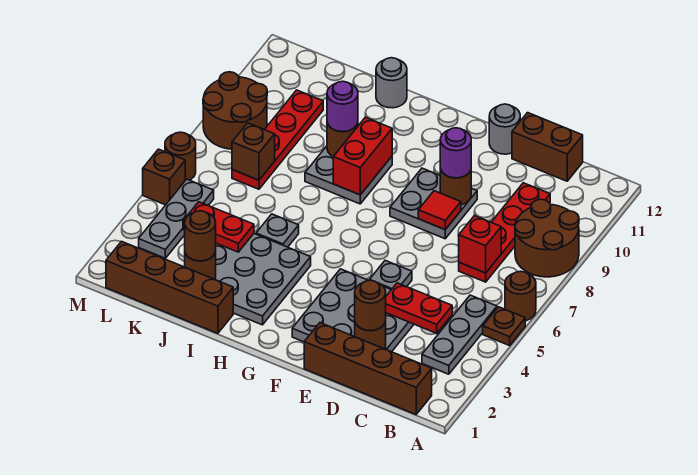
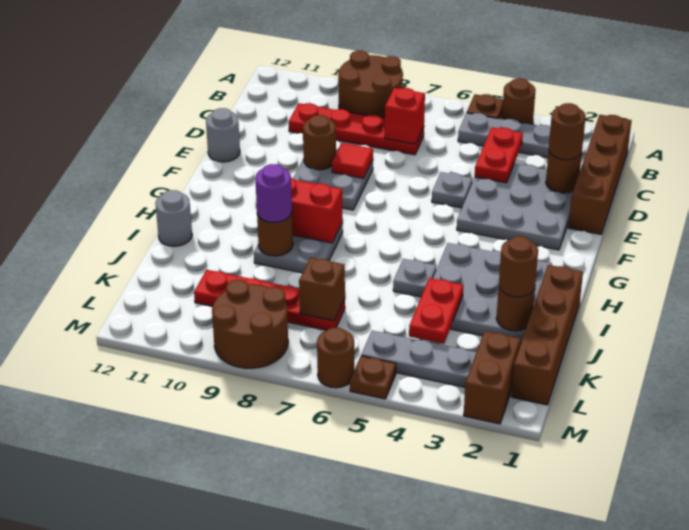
brown round brick A6 level 1 -> brown round brick A4 level 1
brown brick C12:D12 level 1 -> brown brick L2:M2 level 1
purple round brick E9 level 3 -> none
brown brick M5 level 1 -> brown plate M5 level 1

